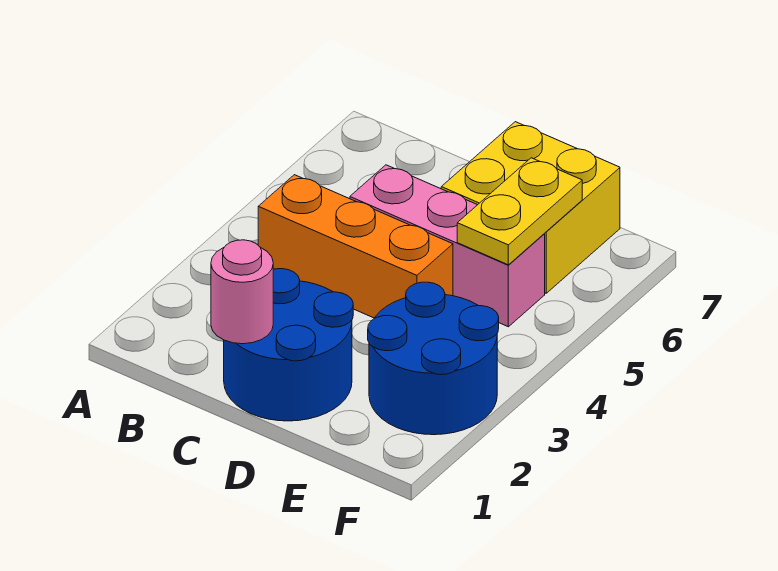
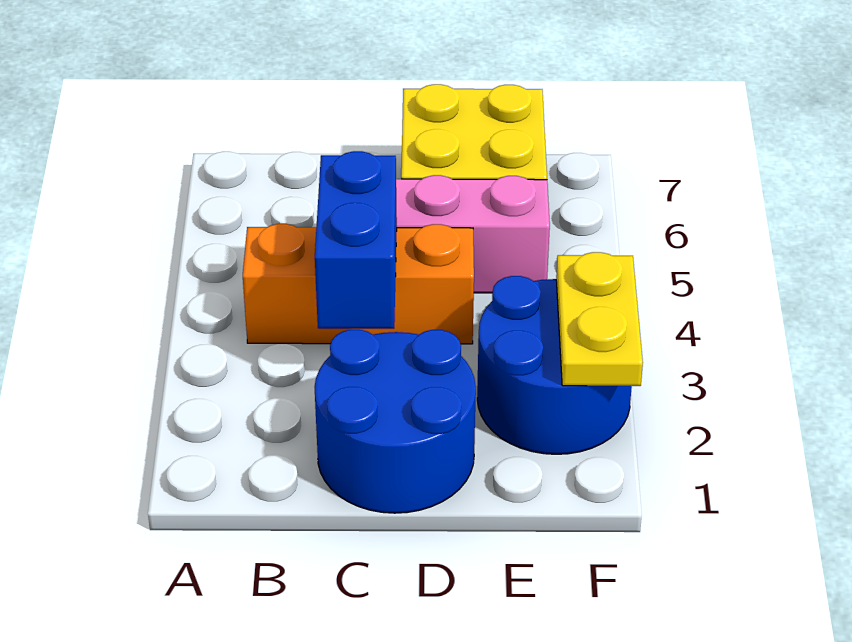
pink round brick C1 level 2 -> none
none -> blue brick C3:C4 level 2
yellow plate E5:E6 level 2 -> yellow plate F2:F3 level 2

